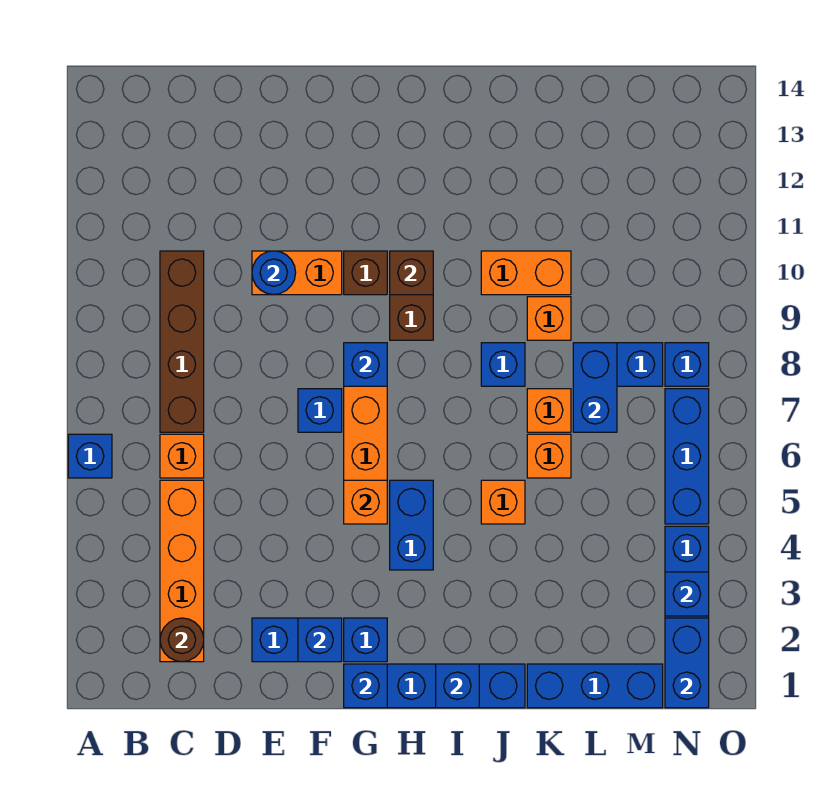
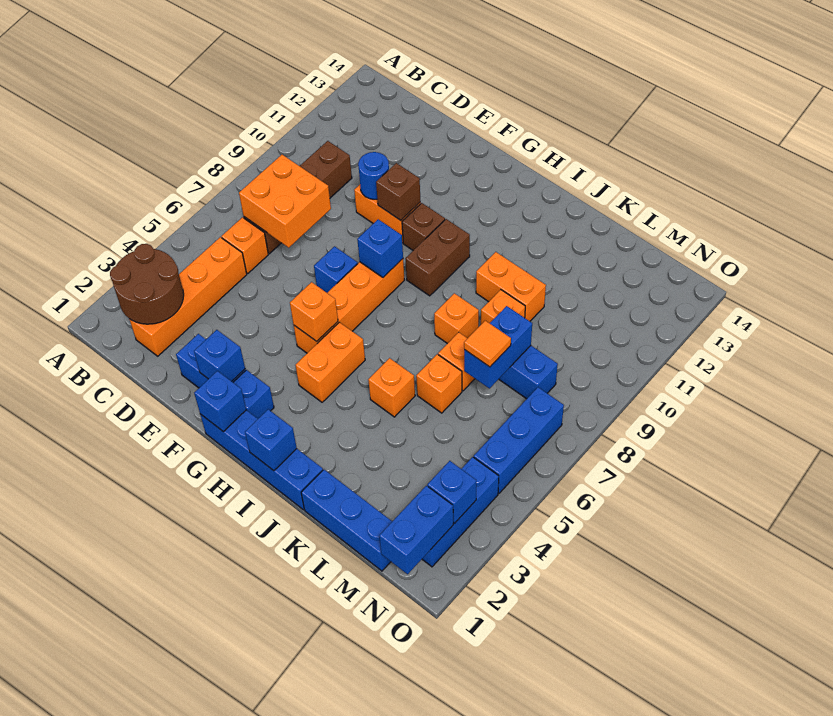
blue brick A6 level 1 -> none
brown round brick C2 level 2 -> brown round brick B2:C3 level 2
none -> orange brick C7:D8 level 2
blue brick H4:H5 level 1 -> orange brick H4:H5 level 1
brown brick H10 level 2 -> brown brick F10 level 2
blue brick J8 level 1 -> orange brick J8 level 1
none -> orange tile L7 level 3
blue brick N8 level 1 -> none

